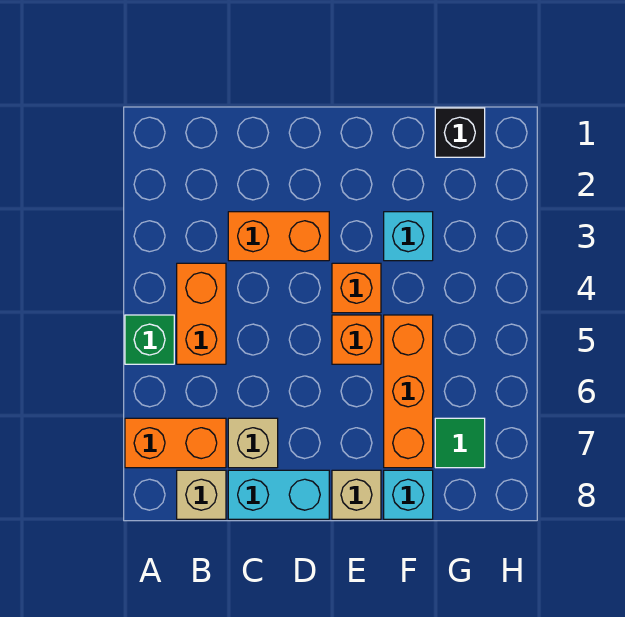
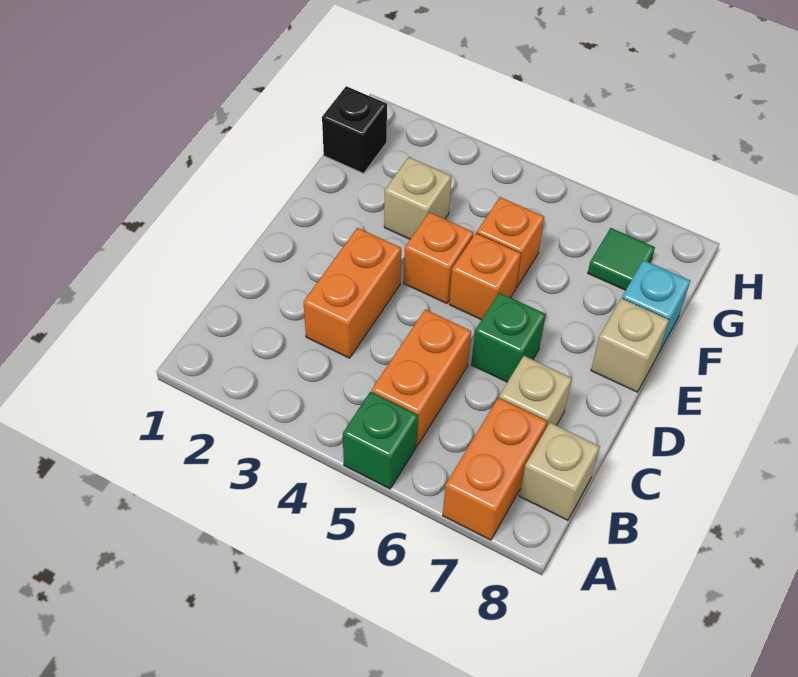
orange brick B4:B5 level 1 -> orange brick B5:C5 level 1
cyan brick C8:D8 level 1 -> none
none -> green brick D6 level 1
cyan brick F3 level 1 -> tan brick F3 level 1
orange brick F5:F7 level 1 -> orange brick F5 level 1

